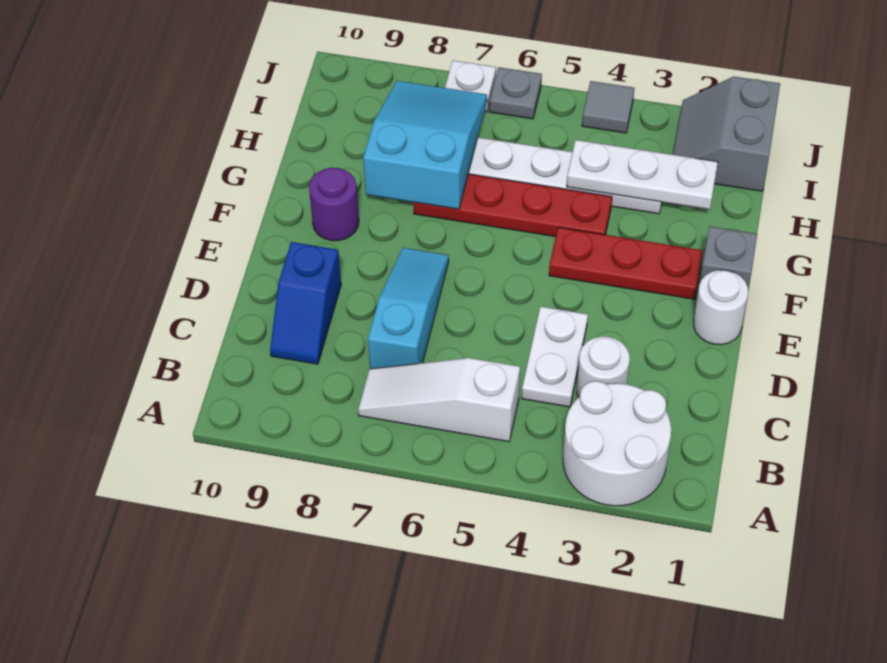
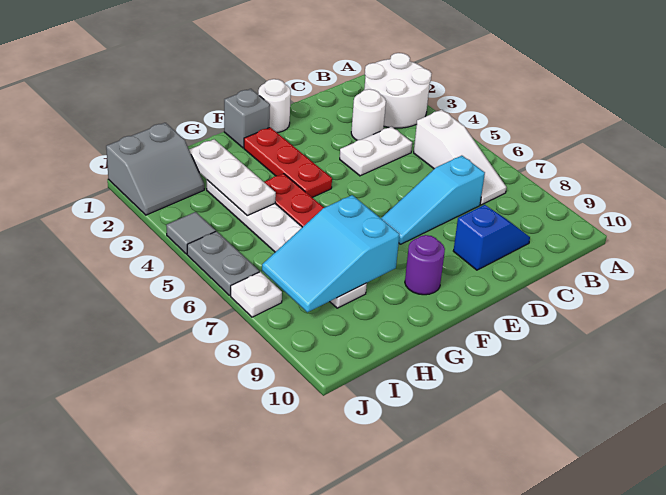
grey plate J6 level 1 -> grey plate J5:J6 level 1

